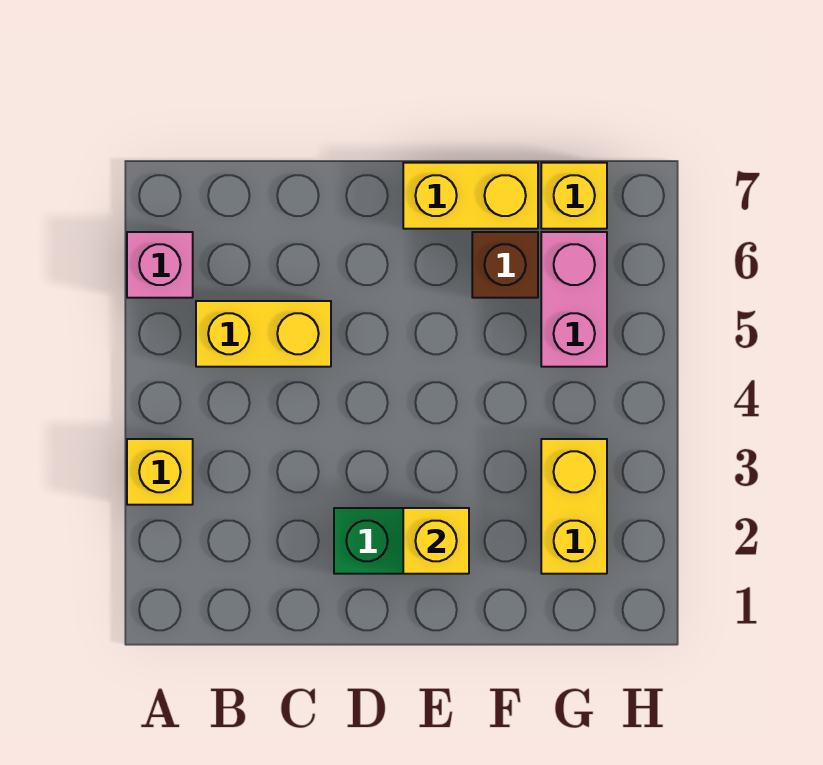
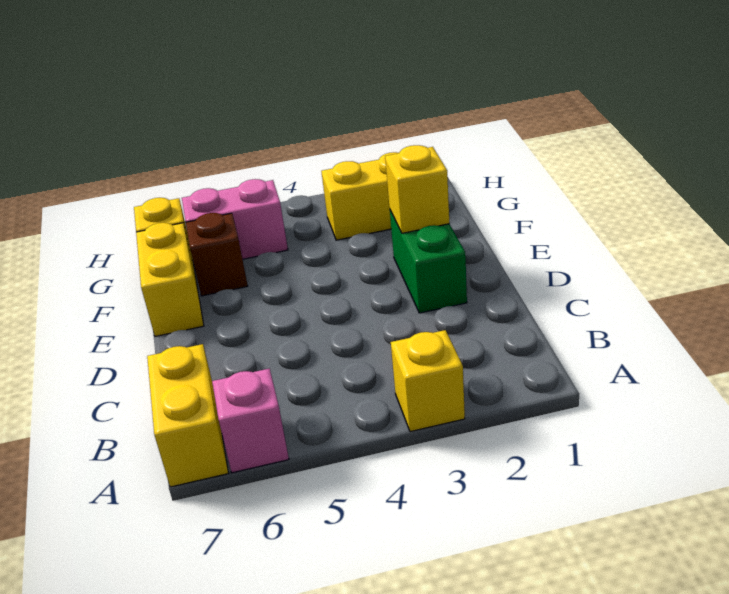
yellow brick B5:C5 level 1 -> yellow brick A7:B7 level 1

